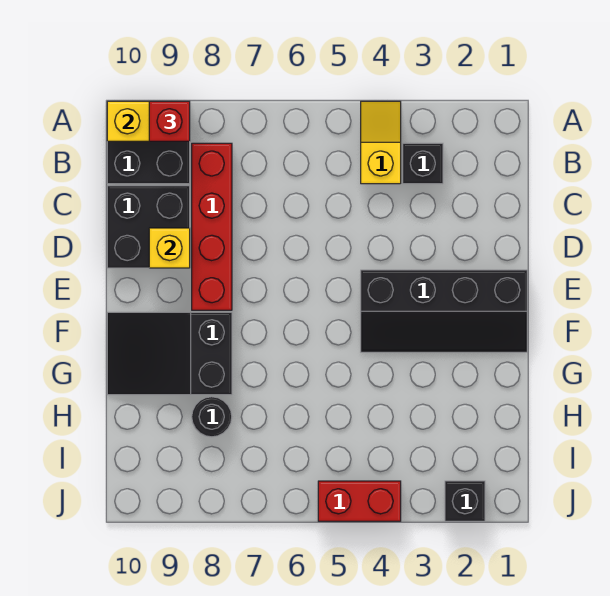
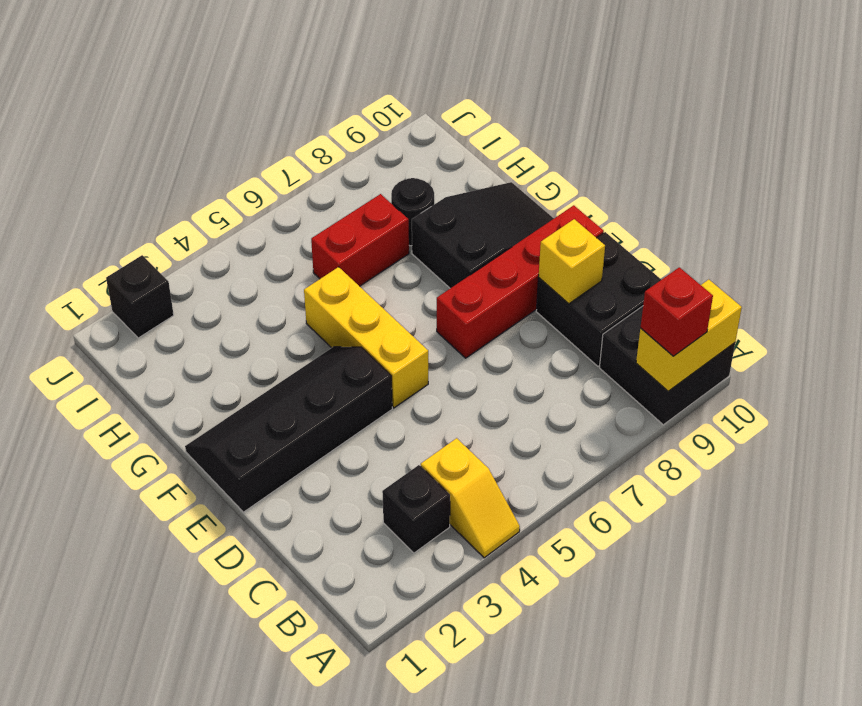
red brick B8:E8 level 1 -> red brick E7:E10 level 1
none -> yellow brick E5:G5 level 1
red brick J4:J5 level 1 -> red brick H6:H7 level 1

